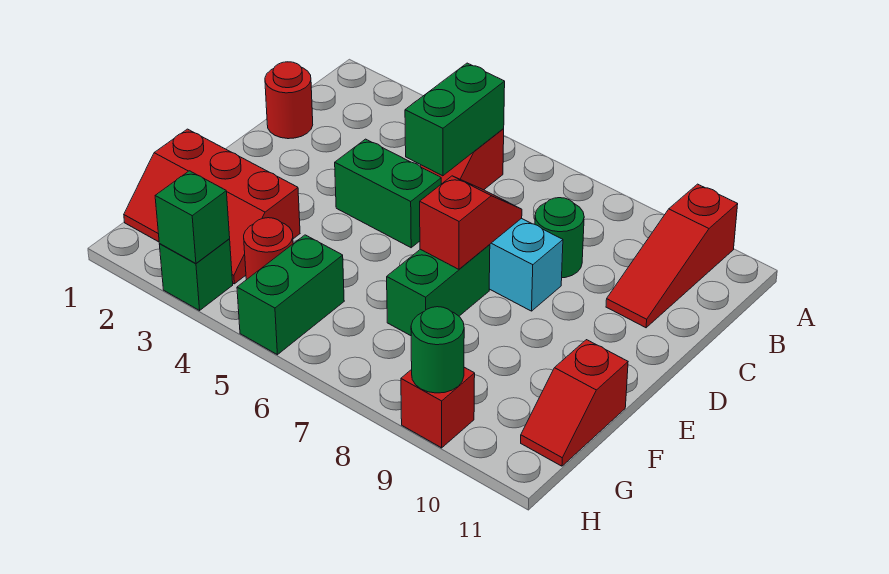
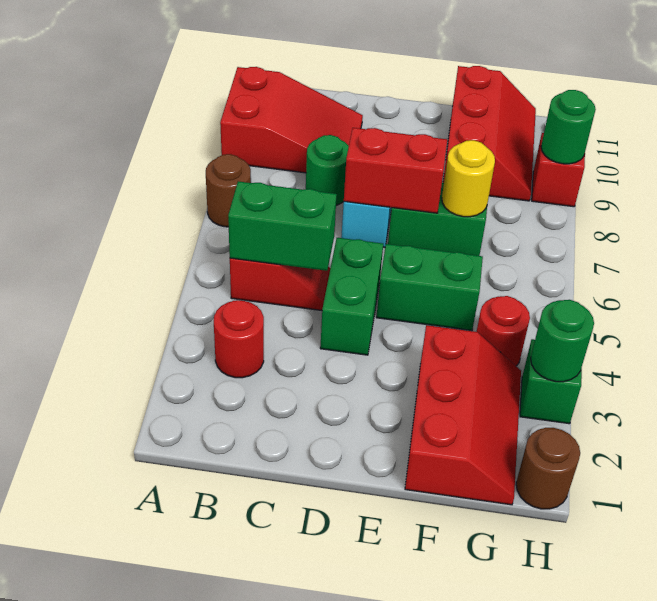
none -> brown round brick A7 level 1
red slope A10:C10 level 1 top A -> red slope A9:C10 level 1 top A
red round brick C1 level 1 -> red round brick B3 level 1
red slope D7:E7 level 2 top E -> red brick D7:E7 level 2
none -> yellow round brick F7 level 2
red slope F11:G11 level 1 top F -> red slope F9:G11 level 1 top F
green brick G5:H5 level 1 -> green brick E5:F5 level 1
none -> brown round brick H1 level 1
green brick H3 level 2 -> green round brick H3 level 2

